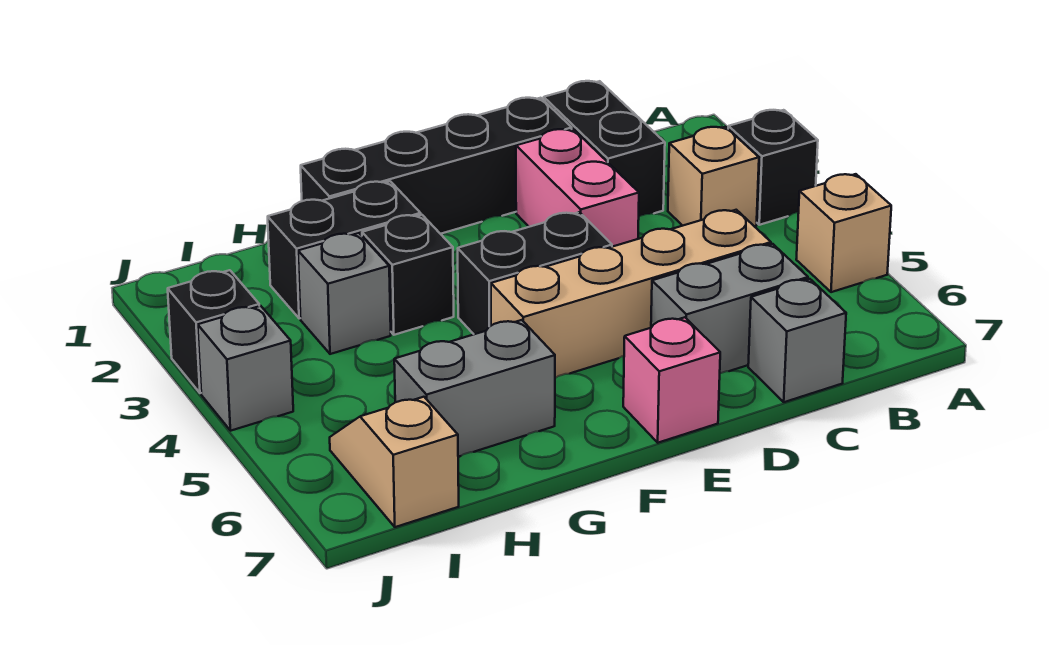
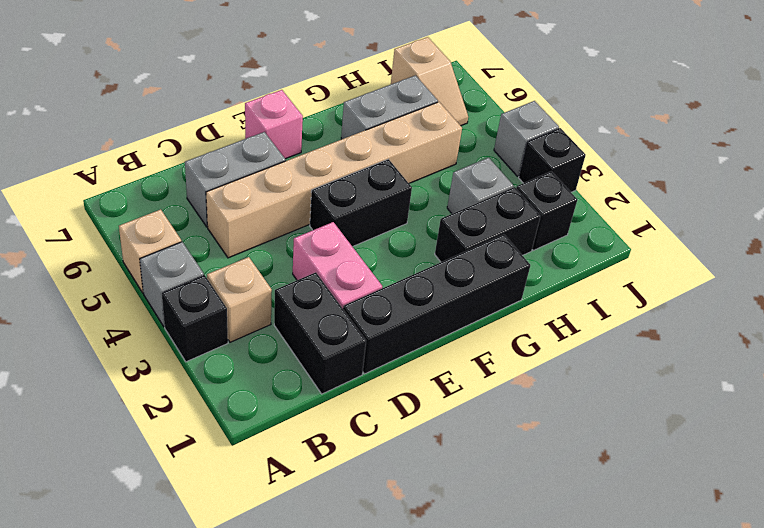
tan brick C5:F5 level 1 -> tan brick C5:H5 level 1
grey brick C7 level 1 -> grey brick A4 level 1
black brick G3 level 1 -> black brick I2 level 1

